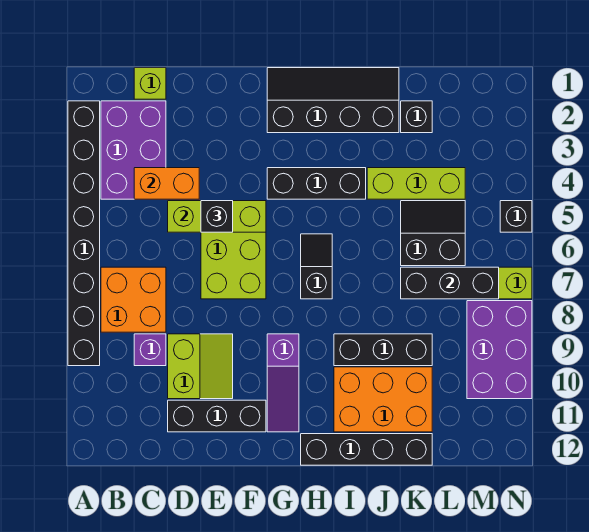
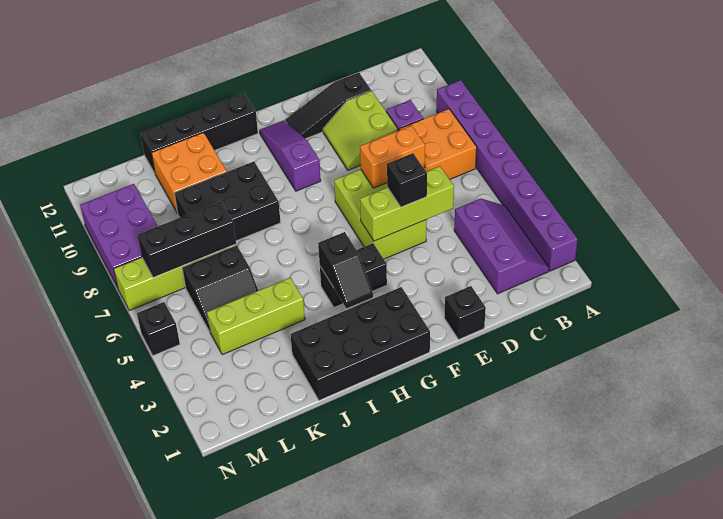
black brick A2:A9 level 1 -> purple brick A2:A9 level 1
purple brick B2:C4 level 1 -> purple slope B2:C4 level 1 top C
lime brick C1 level 1 -> none
orange brick C4:D4 level 2 -> orange brick D7:E7 level 2
black brick D11:F11 level 1 -> black slope D11:F11 level 1 top D
black slope G1:J2 level 1 top 2 -> black brick G1:J2 level 1
black brick G4:I4 level 1 -> black brick G4:H4 level 1
black slope H6:H7 level 1 top 7 -> black slope H3:H4 level 2 top 4
black brick I9:K9 level 1 -> black brick I8:K9 level 1
orange brick I10:K11 level 1 -> orange brick J10:K11 level 1
black brick K2 level 1 -> black brick E1 level 1

